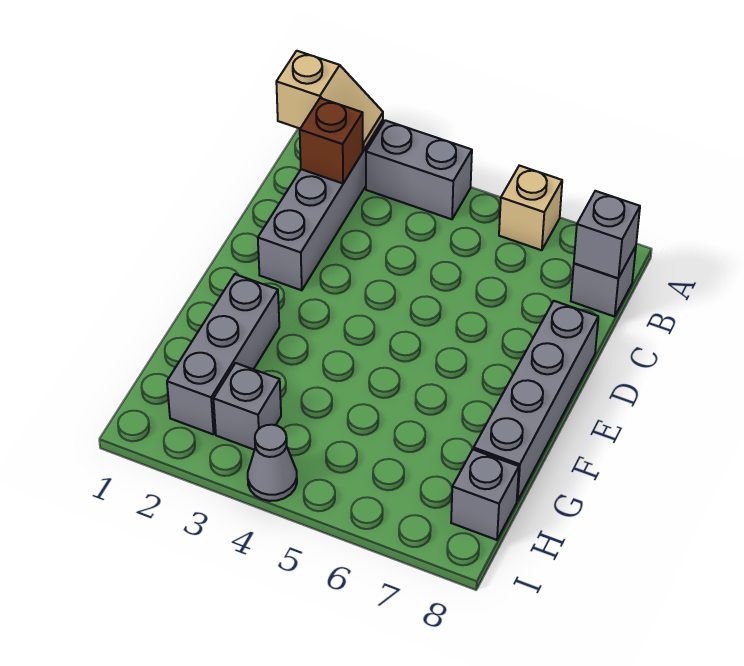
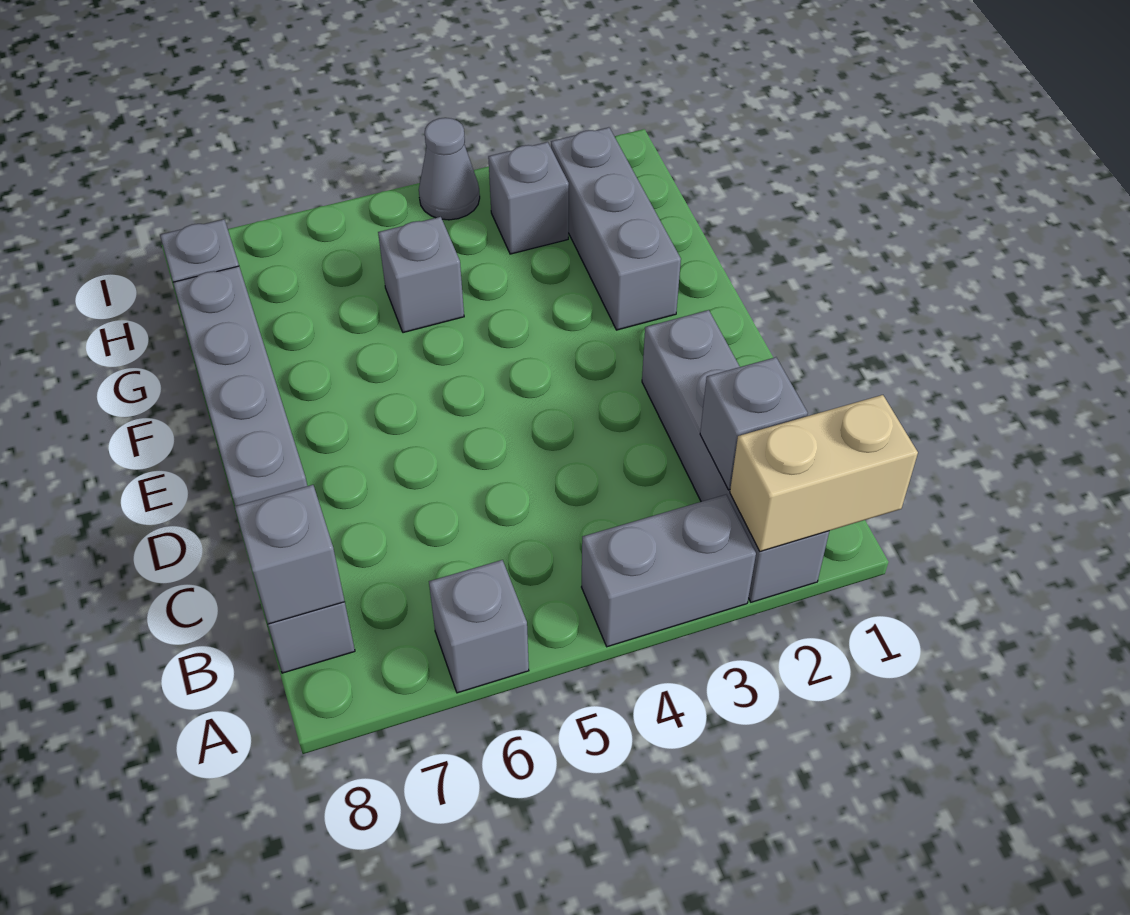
tan slope A1:A2 level 2 top 1 -> tan brick A1:A2 level 2
tan brick A6 level 1 -> grey brick A6 level 1
brown brick B2 level 2 -> grey brick B2 level 2
none -> grey brick G5 level 1

